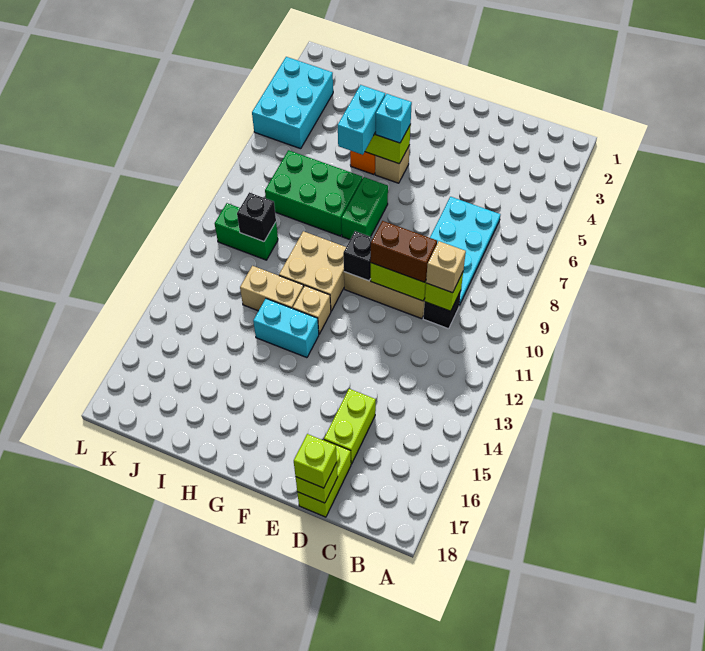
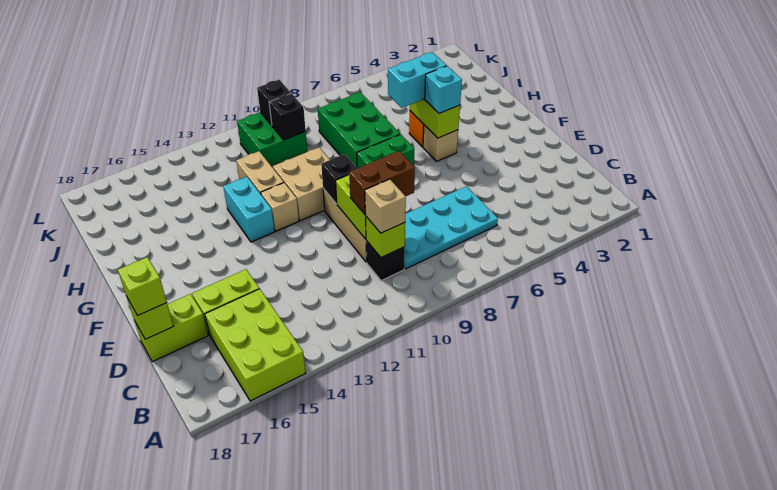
none -> lime brick A15:C16 level 1
brown brick D10:E10 level 3 -> brown brick D9:D10 level 3
green brick J10:K10 level 1 -> green brick J10:K11 level 1
cyan brick K3:L5 level 1 -> none
none -> black brick K10 level 2

